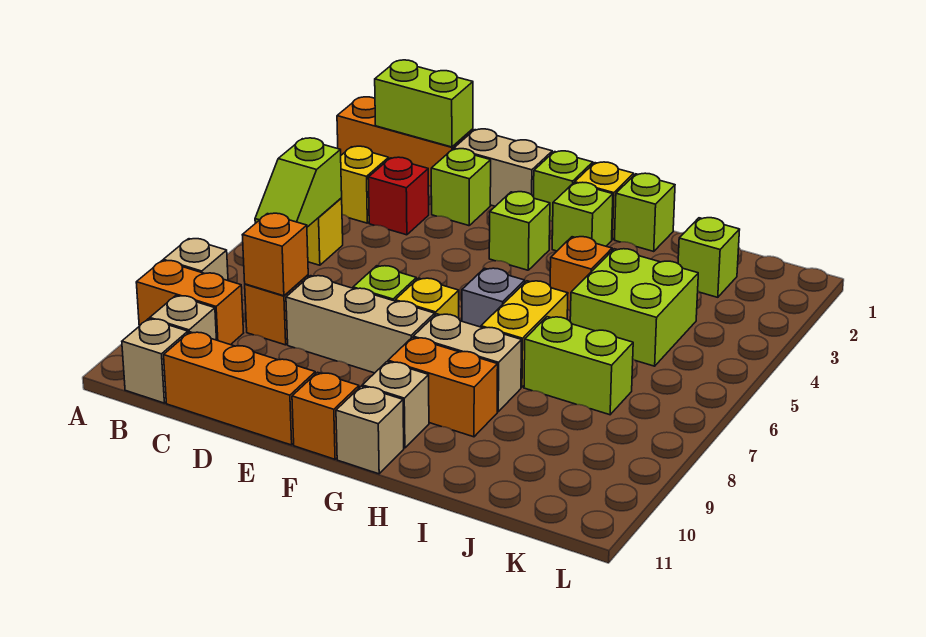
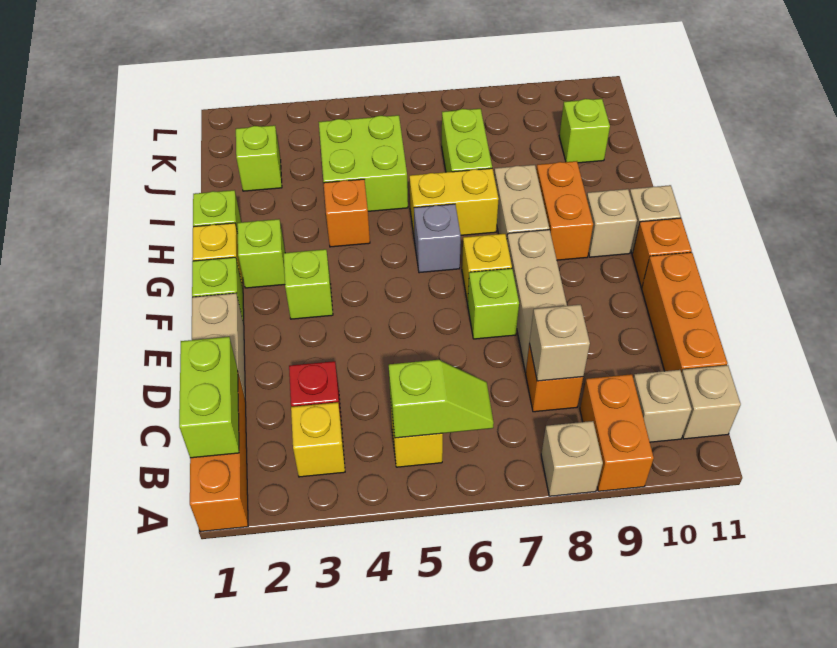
orange brick C8 level 2 -> tan brick C8 level 2
lime brick D2 level 1 -> lime brick J10 level 1

